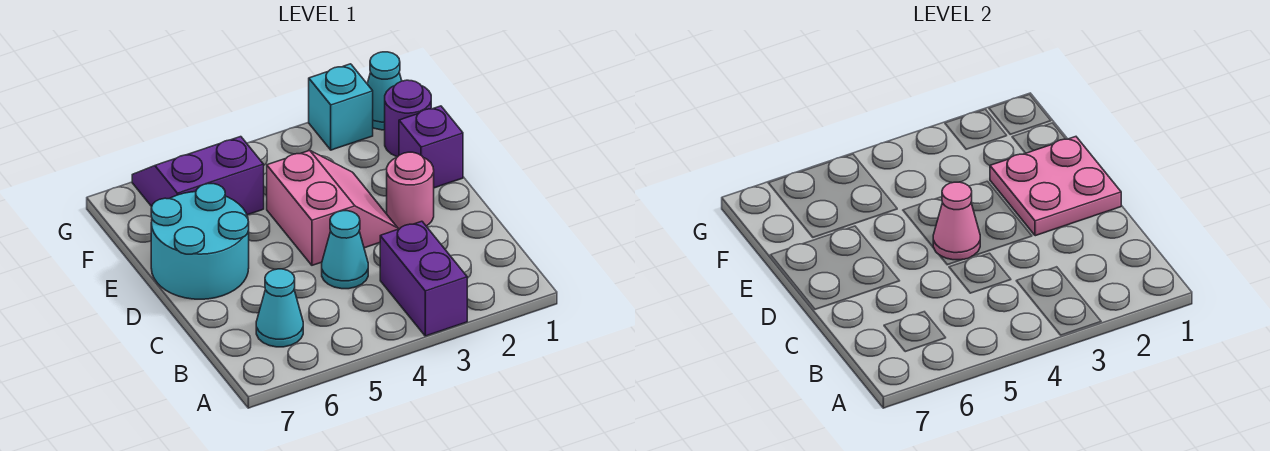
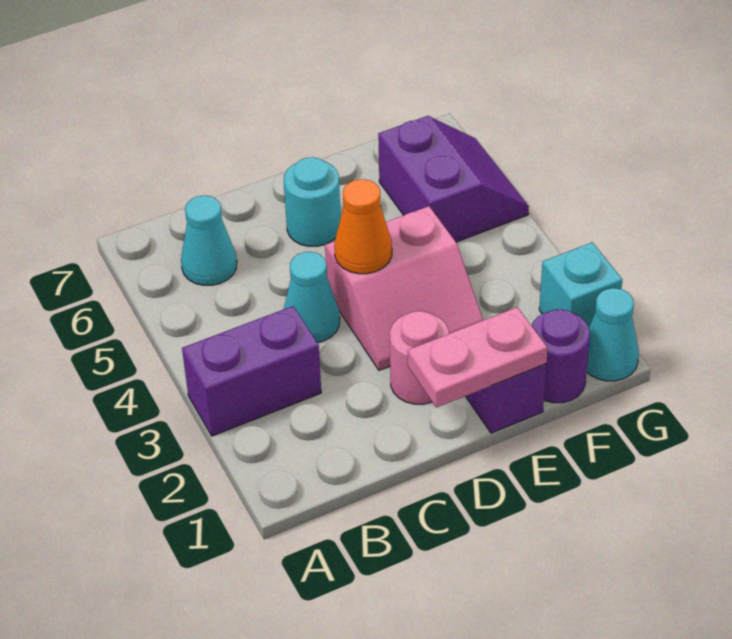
pink plate D1:E2 level 2 -> pink plate D1:E1 level 2
pink cone D4 level 2 -> orange cone D4 level 2
cyan round brick D6:E7 level 1 -> cyan round brick D6 level 1

